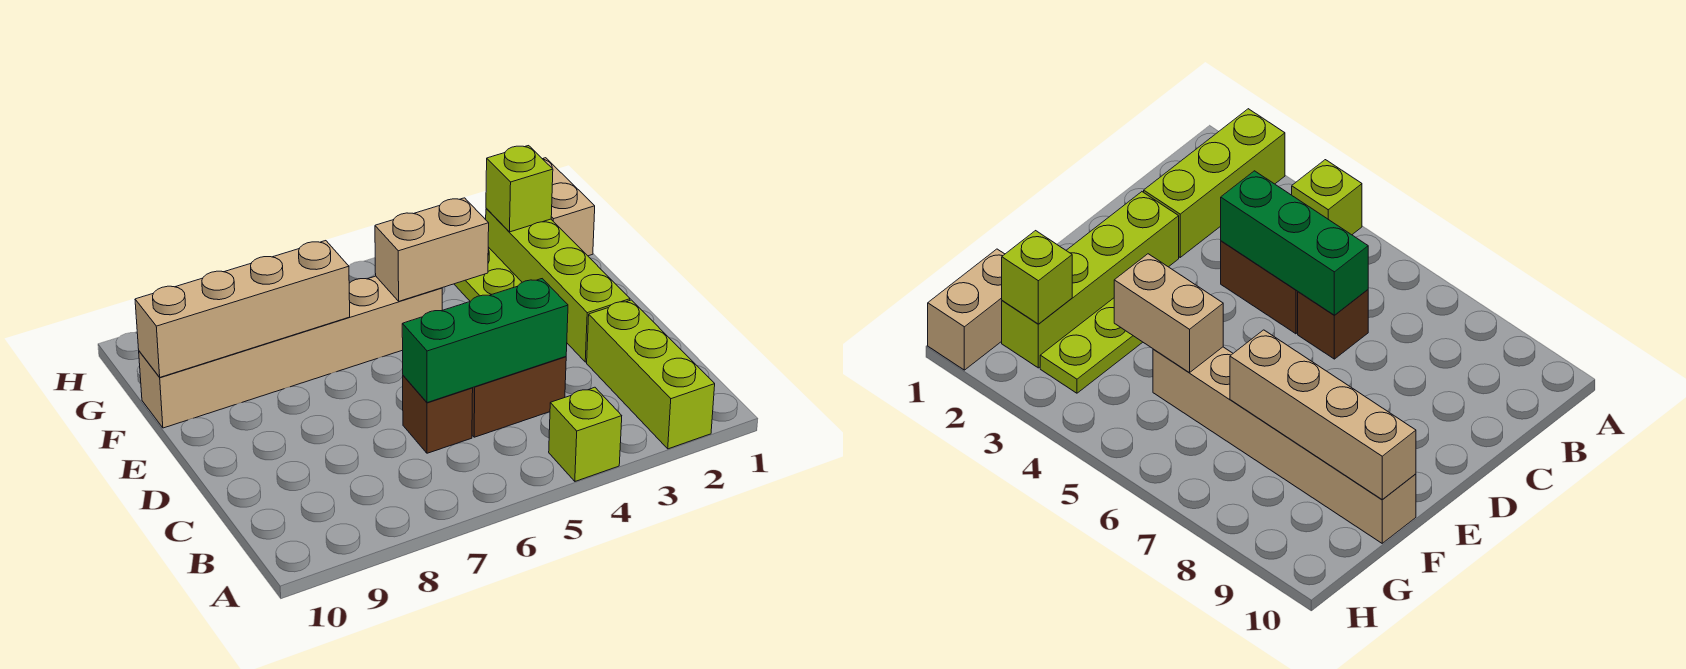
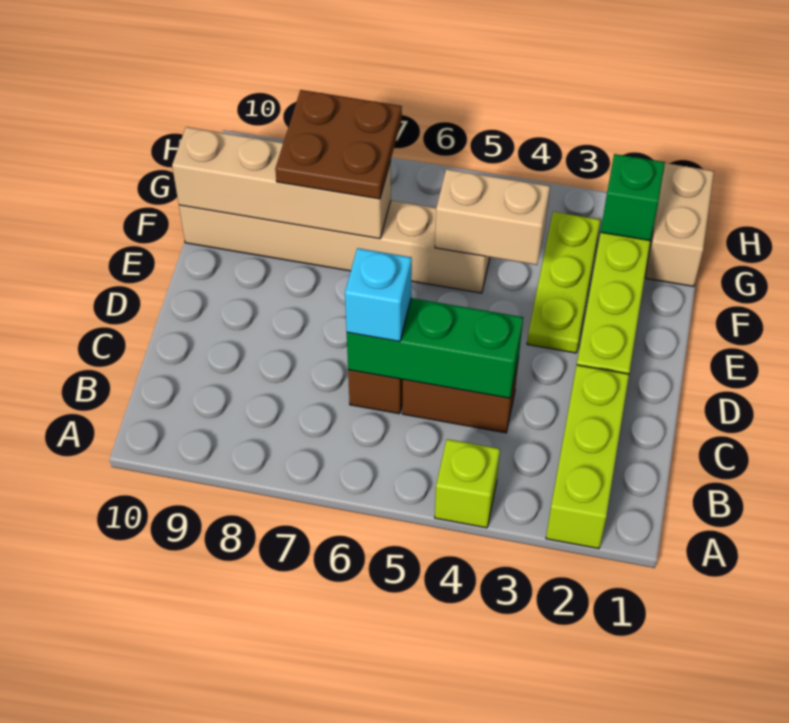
none -> cyan brick C6 level 3
none -> brown plate F7:G8 level 3
lime brick G2 level 2 -> green brick G2 level 2

